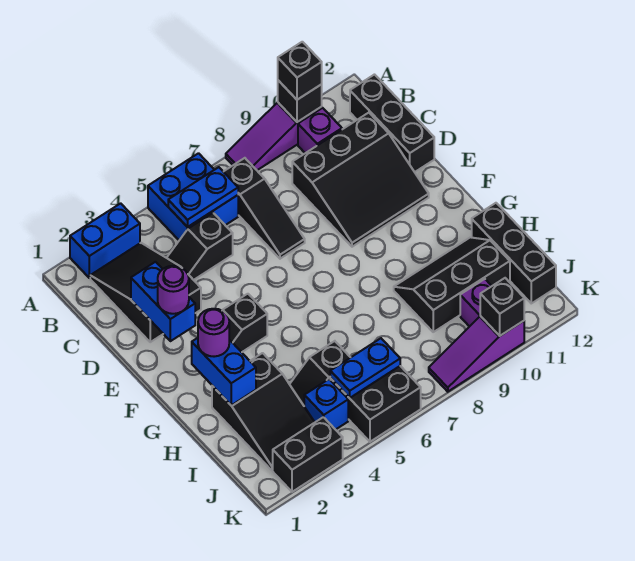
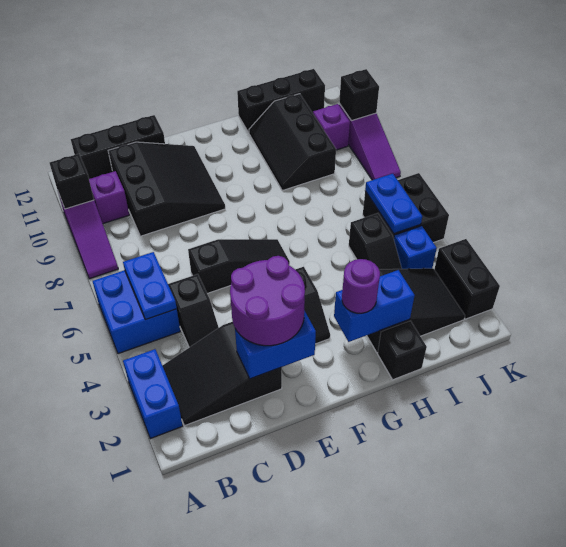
black brick A10 level 3 -> black brick H1 level 1
black slope B7:D7 level 1 top B -> black slope D6:F6 level 1 top D
purple round brick E2 level 3 -> purple round brick D2:E3 level 3

